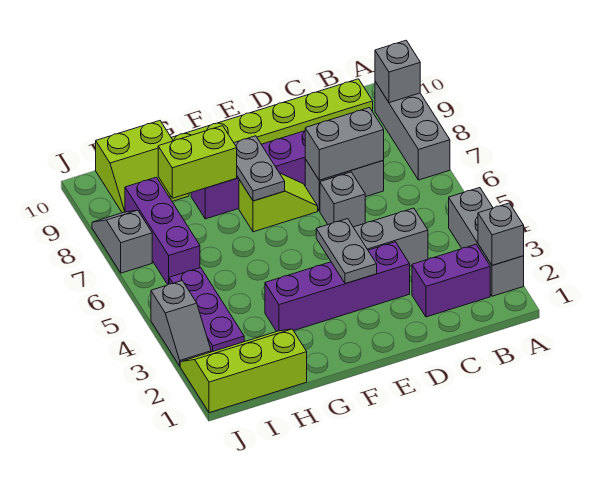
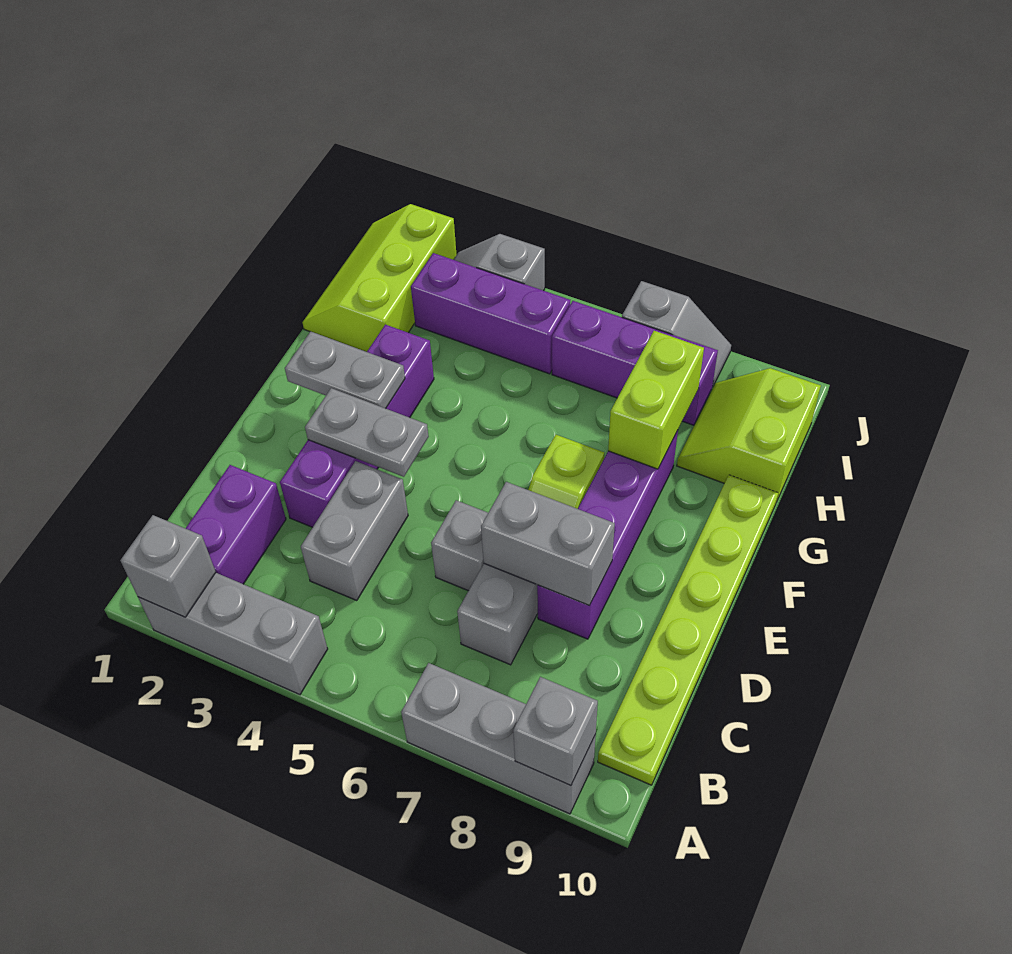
grey brick C7:D7 level 2 -> grey brick D7:D8 level 2
grey plate F7:F8 level 2 -> grey plate F2:F3 level 2
lime slope H1:J2 level 1 top 1 -> lime slope H1:J2 level 1 top 2
purple plate I3:I5 level 1 -> purple brick I3:I5 level 1

